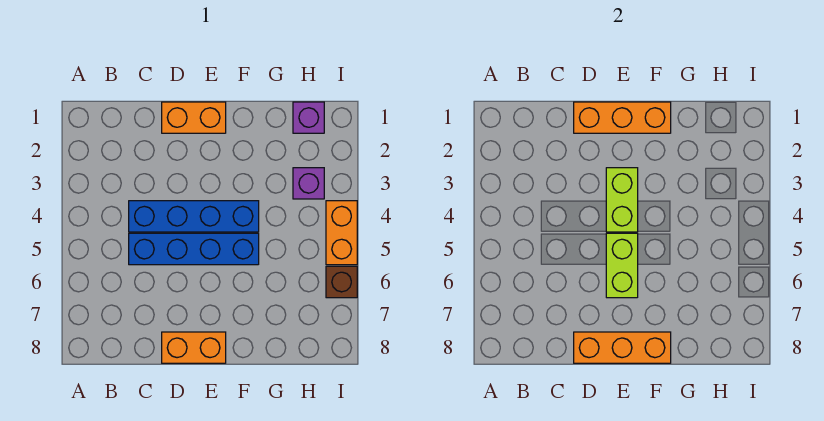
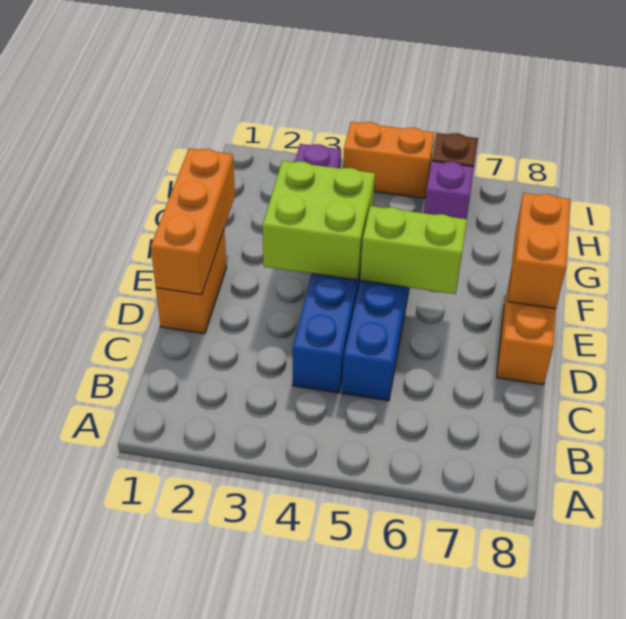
orange brick D8:F8 level 2 -> orange brick E8:F8 level 2
lime brick E3:E4 level 2 -> lime brick E3:F4 level 2
purple brick H1 level 1 -> purple brick H6 level 1

